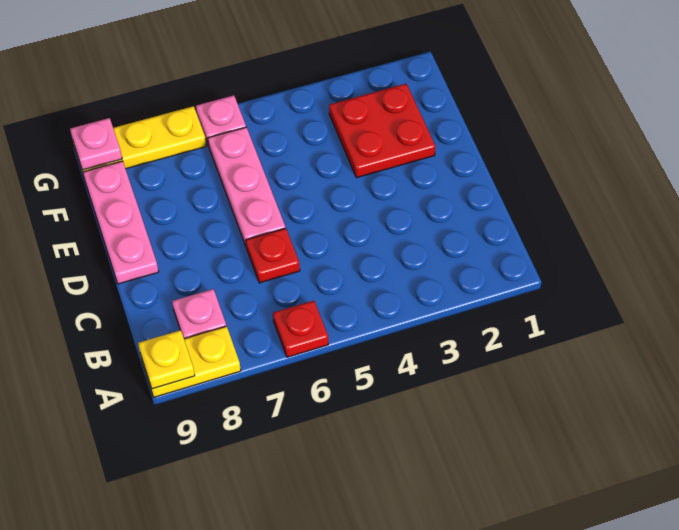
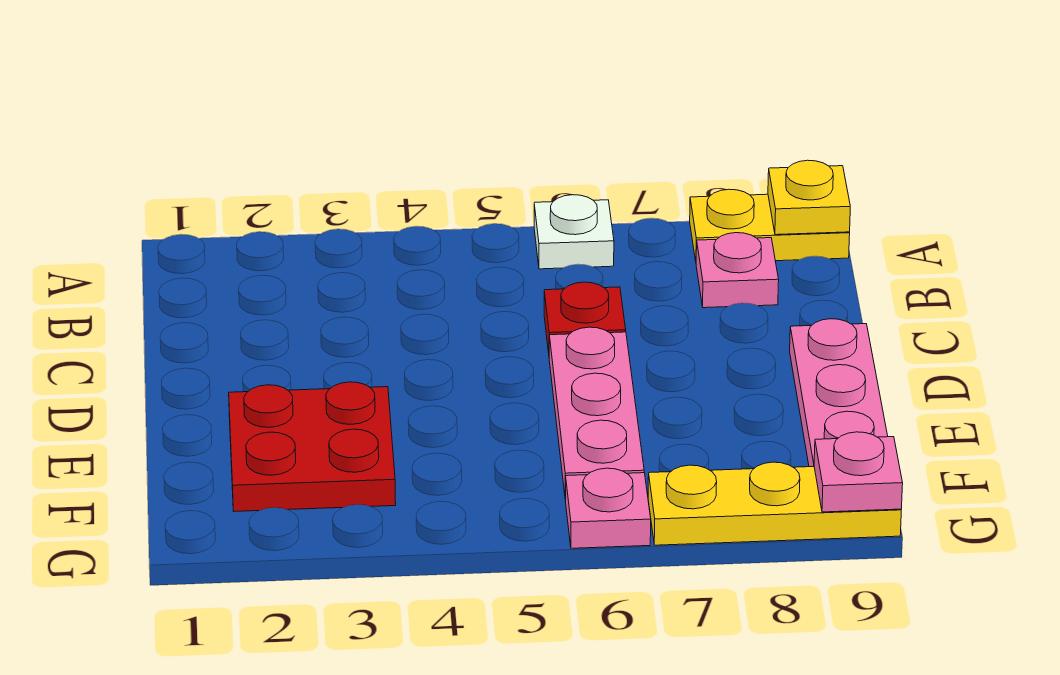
red plate A6 level 1 -> white plate A6 level 1

